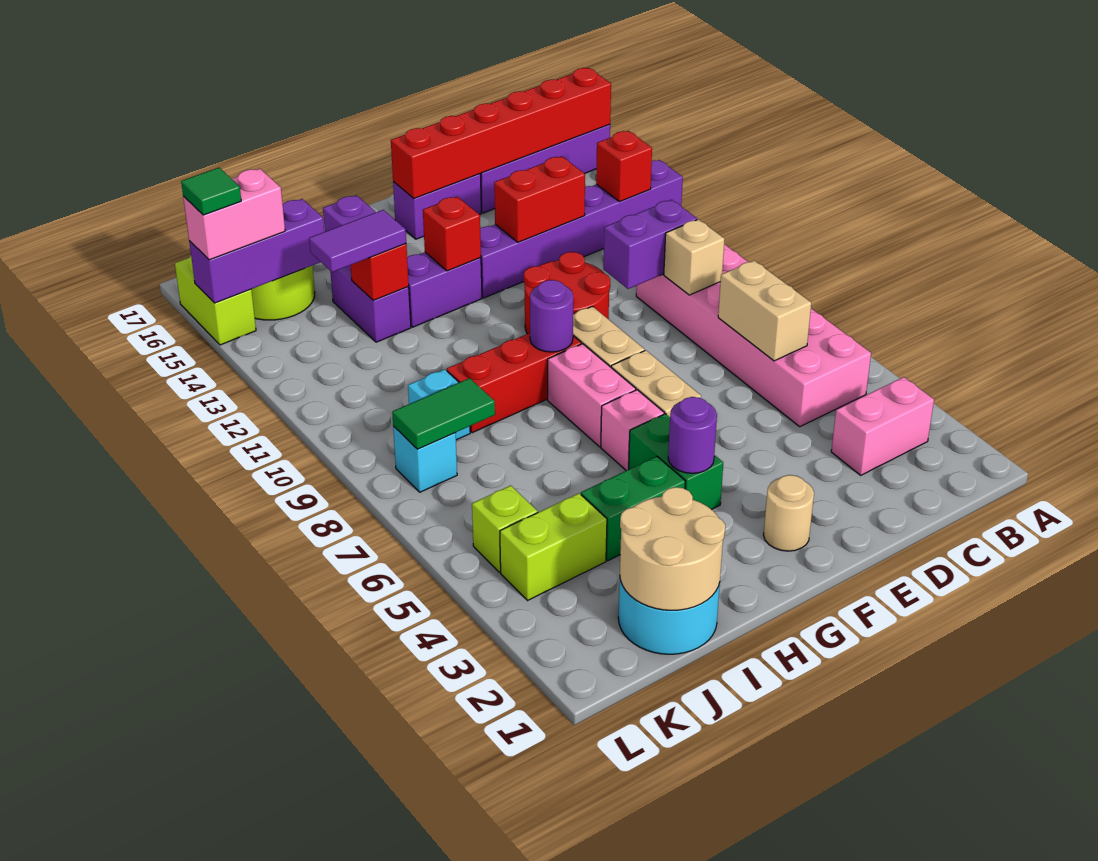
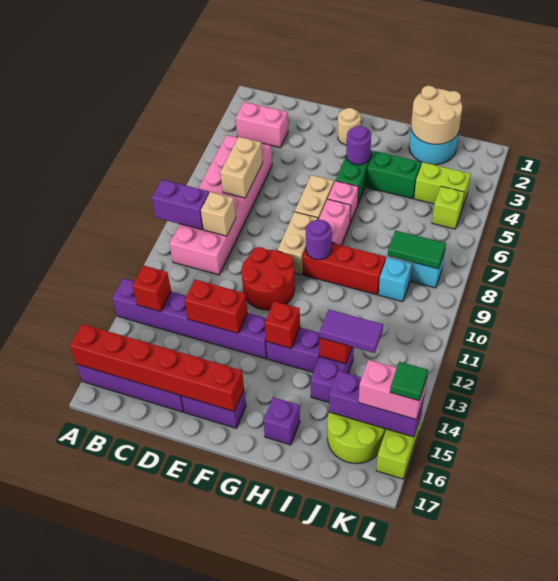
purple brick C10:D10 level 2 -> purple brick A9:B9 level 2

